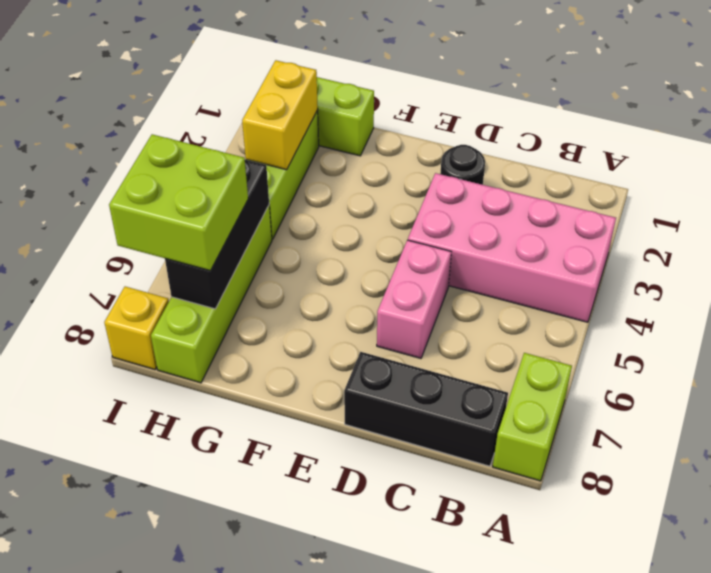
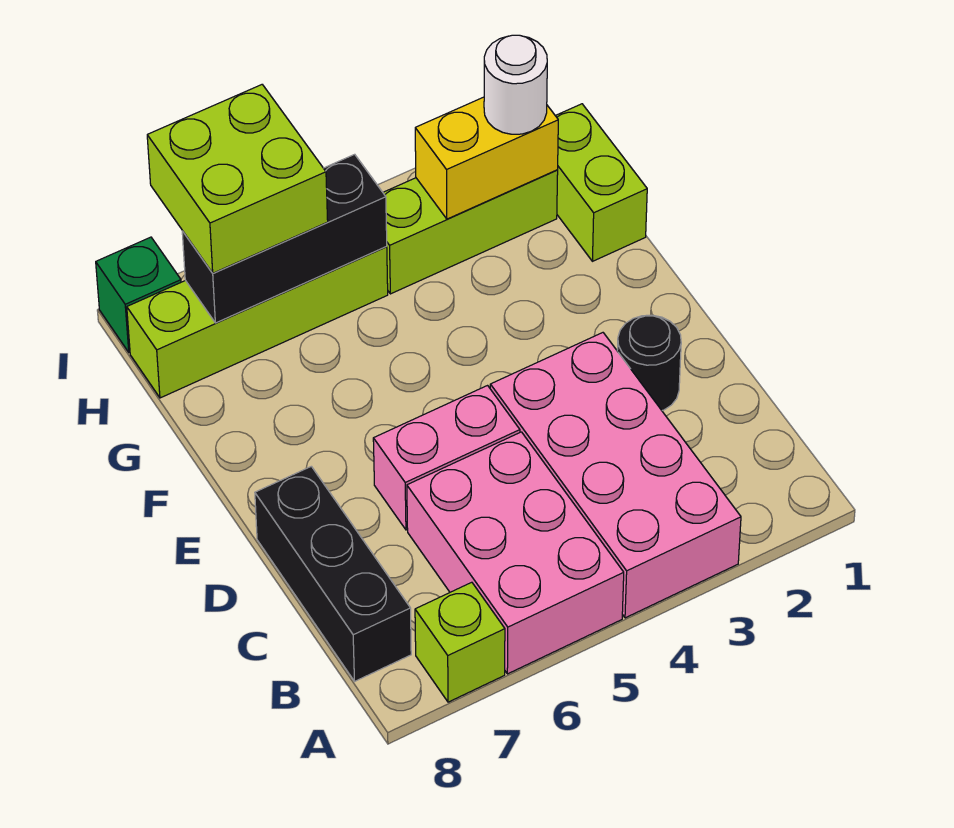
none -> pink brick A5:C6 level 1
lime brick A7:A8 level 1 -> lime brick A7 level 1
none -> white round brick H2 level 3
yellow brick I8 level 1 -> green brick I8 level 1

